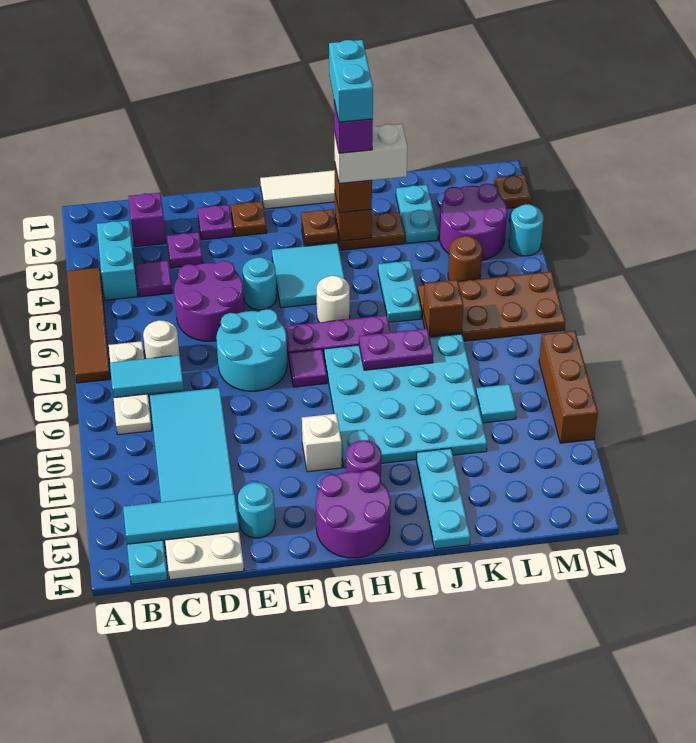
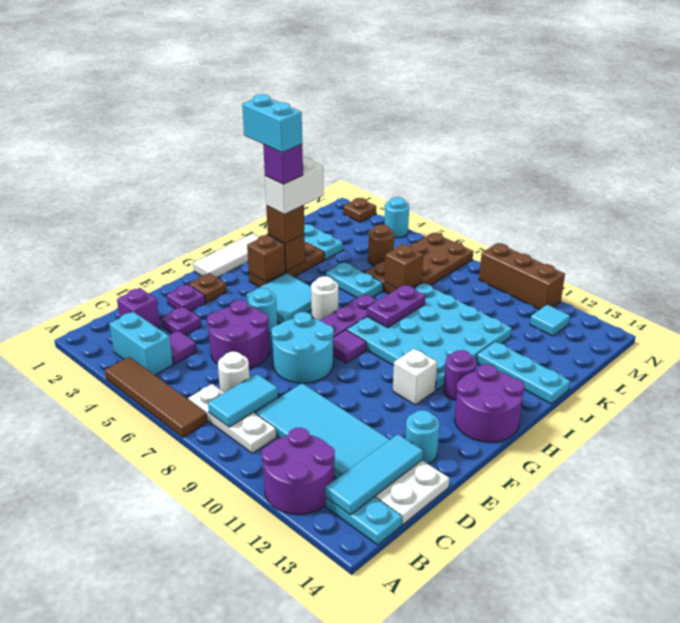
brown plate H3 level 2 -> brown brick H3 level 2
purple round brick L3:M4 level 1 -> purple round brick A11:B12 level 1
cyan tile L10 level 1 -> cyan tile M12 level 1

